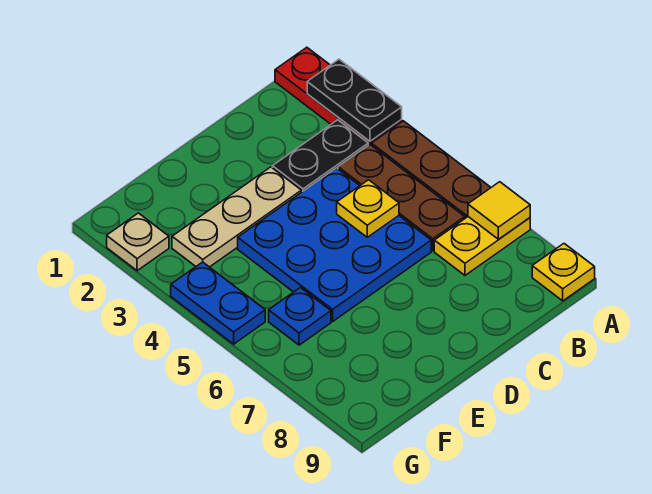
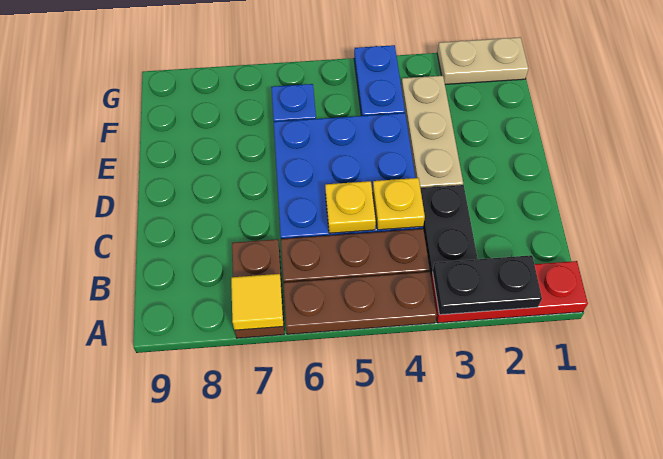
yellow plate A7:B7 level 1 -> brown plate A7:B7 level 1
yellow plate A9 level 1 -> yellow plate C4 level 2
tan plate G2 level 1 -> tan plate G1:G2 level 1
blue plate G4:G5 level 1 -> blue plate F4:G4 level 1

